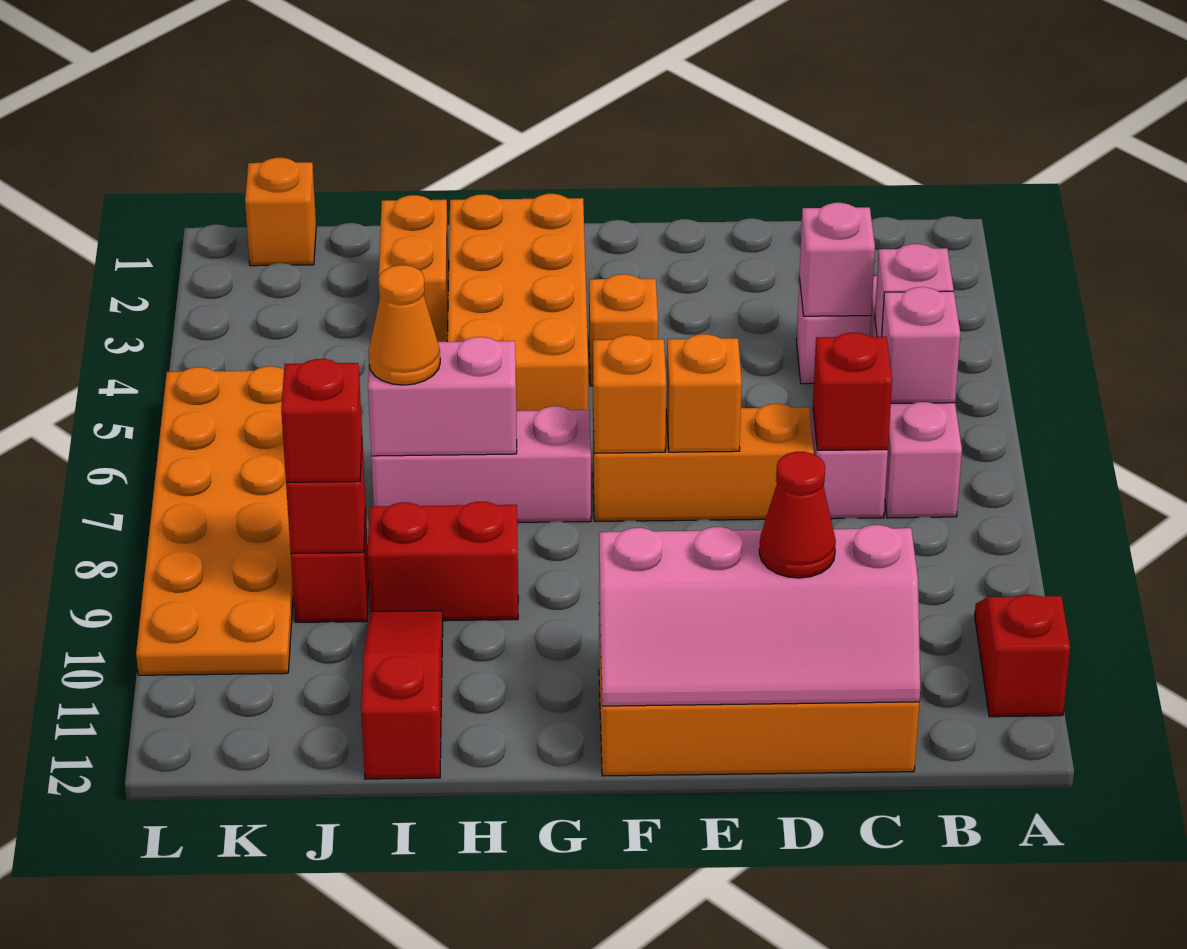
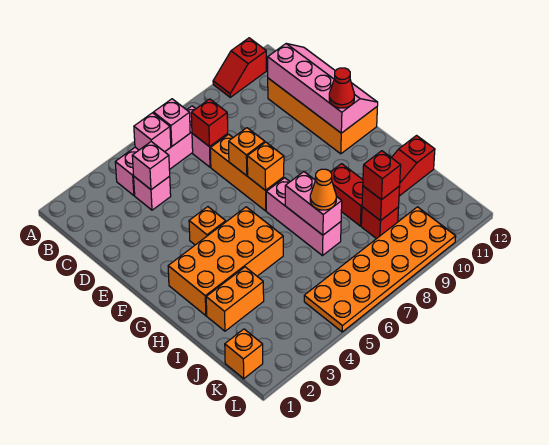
red cone D11 level 3 -> red cone F11 level 3

